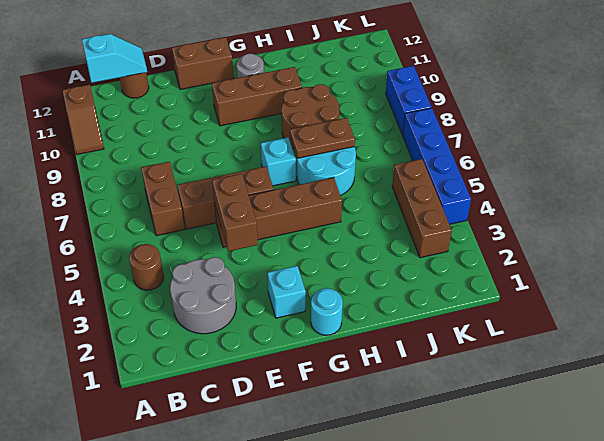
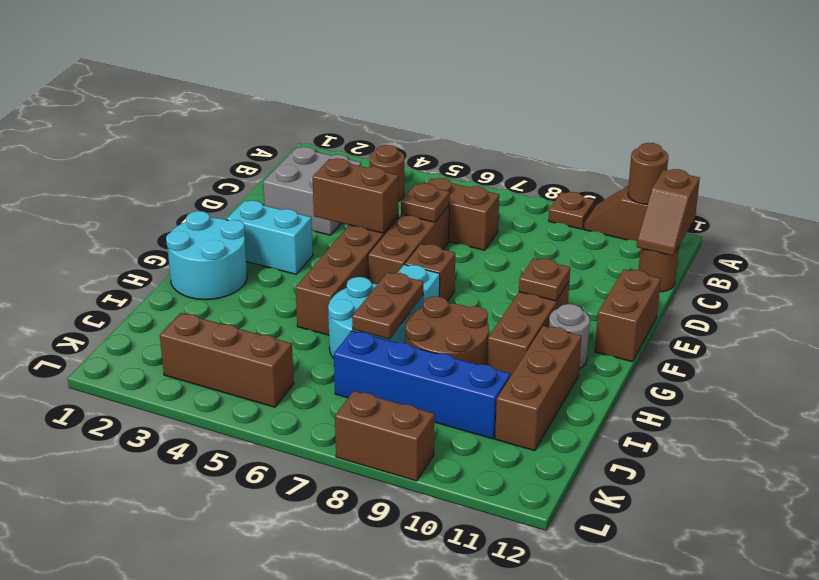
none -> brown plate A9 level 1
none -> brown round brick A11 level 2
cyan slope B12:C12 level 2 top B -> brown slope B12:C12 level 2 top B
grey round brick C2:D3 level 1 -> grey brick C2:D3 level 1
none -> brown plate D6 level 2
cyan brick F2 level 1 -> cyan brick F2:F3 level 1
none -> brown brick F7 level 1
none -> brown plate F10 level 2
cyan round brick G1 level 1 -> cyan round brick G1:H2 level 1
none -> brown brick H11:J11 level 1
blue brick L4:L7 level 1 -> blue brick J7:J10 level 1
blue brick L8:L9 level 1 -> brown brick L8:L9 level 1

